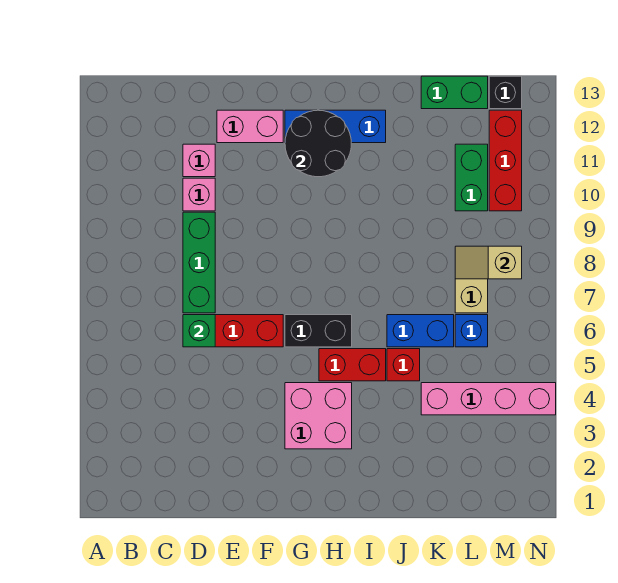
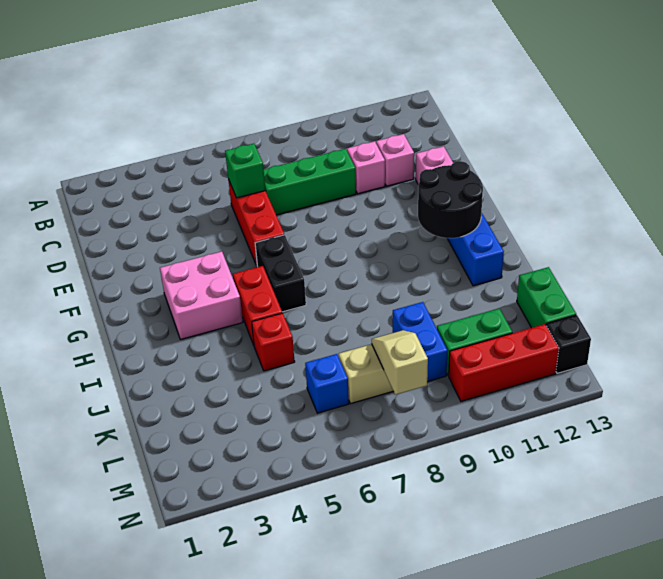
blue brick J6:K6 level 1 -> blue brick K9:L9 level 1
pink brick K4:N4 level 1 -> none

